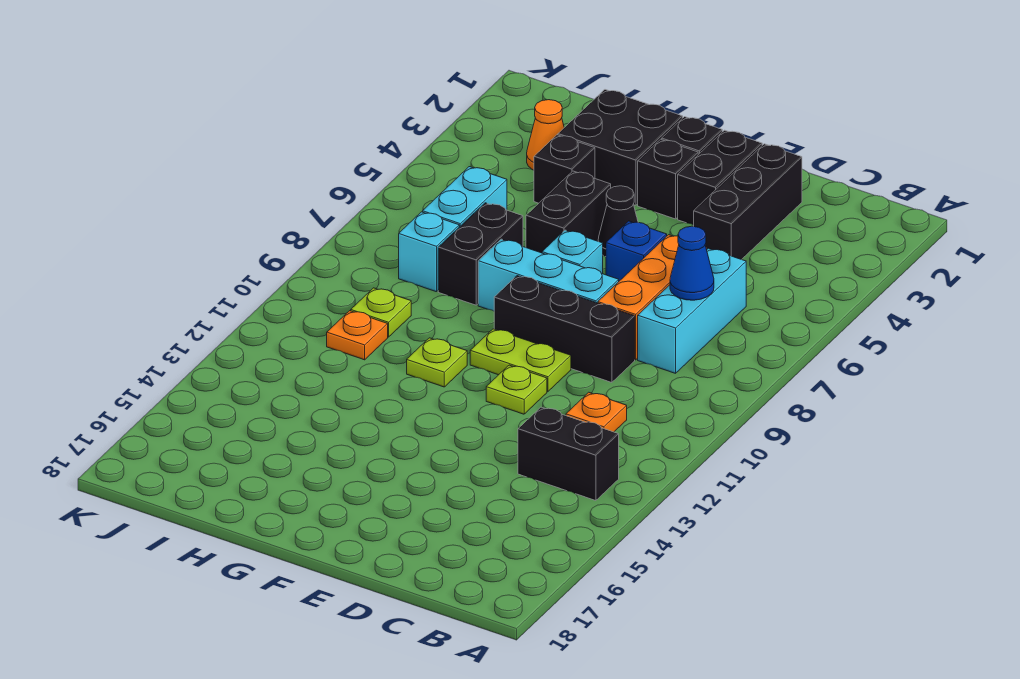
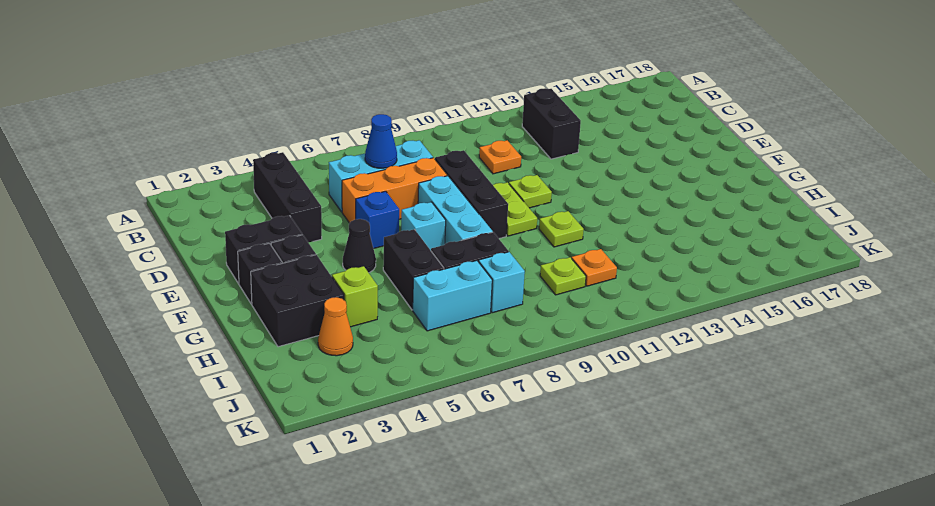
black brick D2:D4 level 1 -> black brick B4:D4 level 1
black brick G5:G6 level 1 -> black brick G6:H6 level 1
black brick H4 level 1 -> lime brick H4 level 1

